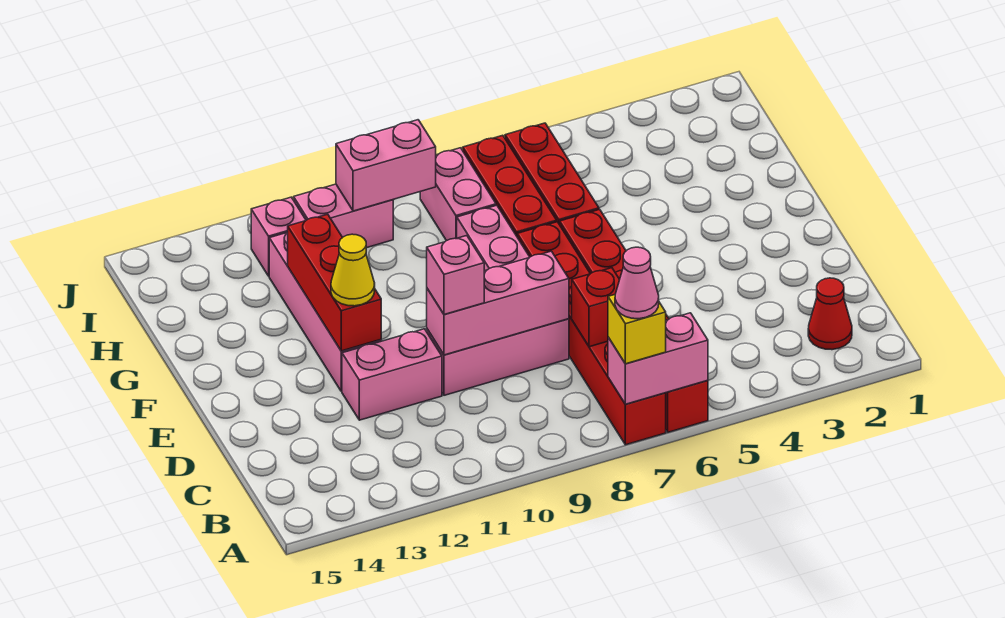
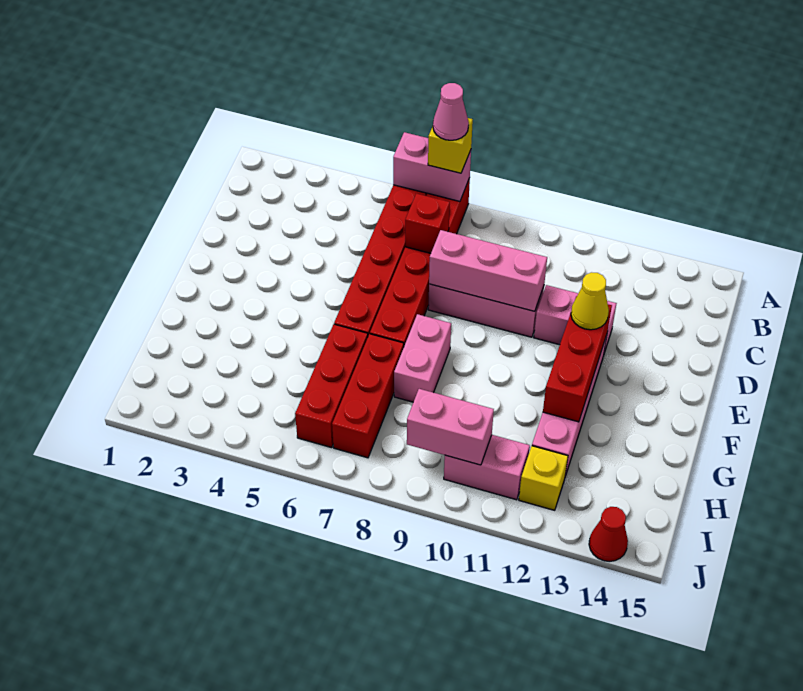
red cone B2 level 1 -> red cone J14 level 1
pink brick D10 level 3 -> none
pink brick H8:I8 level 1 -> none
pink brick I12 level 1 -> yellow brick I12 level 1

